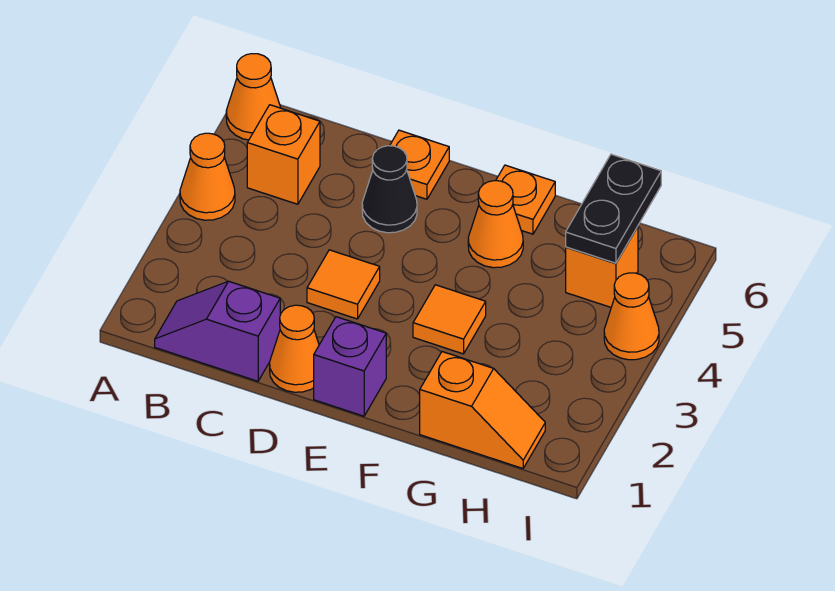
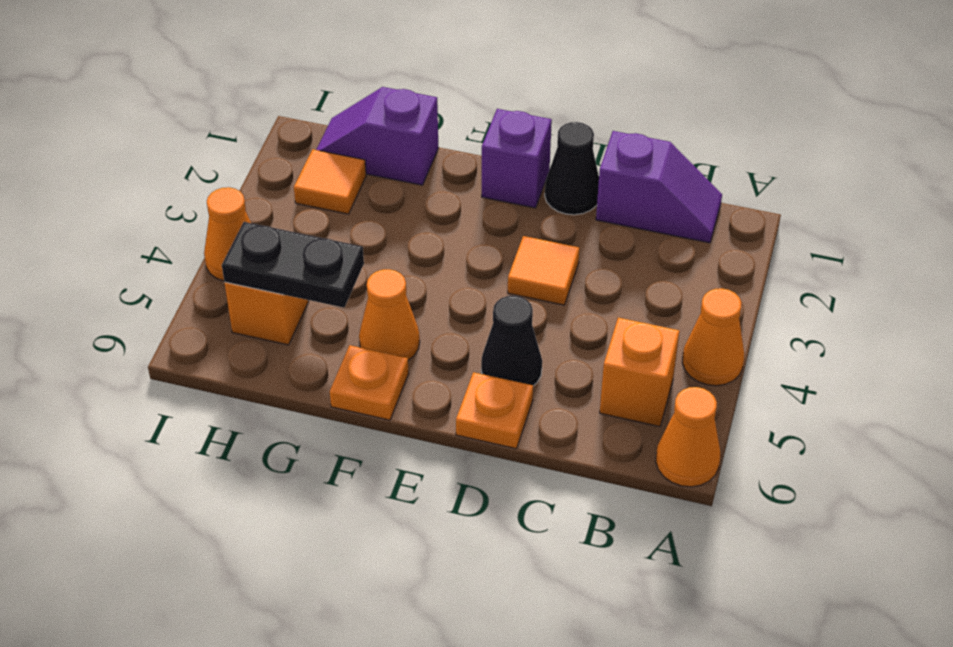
orange cone D1 level 1 -> black cone D1 level 1
orange tile F3 level 1 -> orange tile H2 level 1
orange slope G1:H1 level 1 top G -> purple slope G1:H1 level 1 top G
black plate H5:H6 level 2 -> black plate G5:H5 level 2

